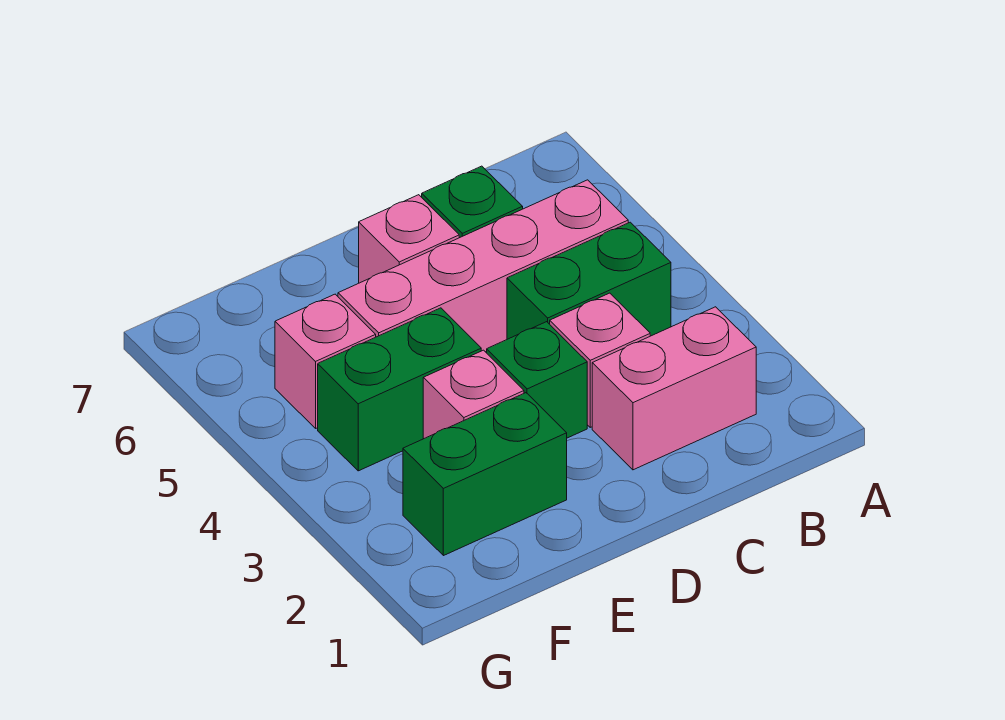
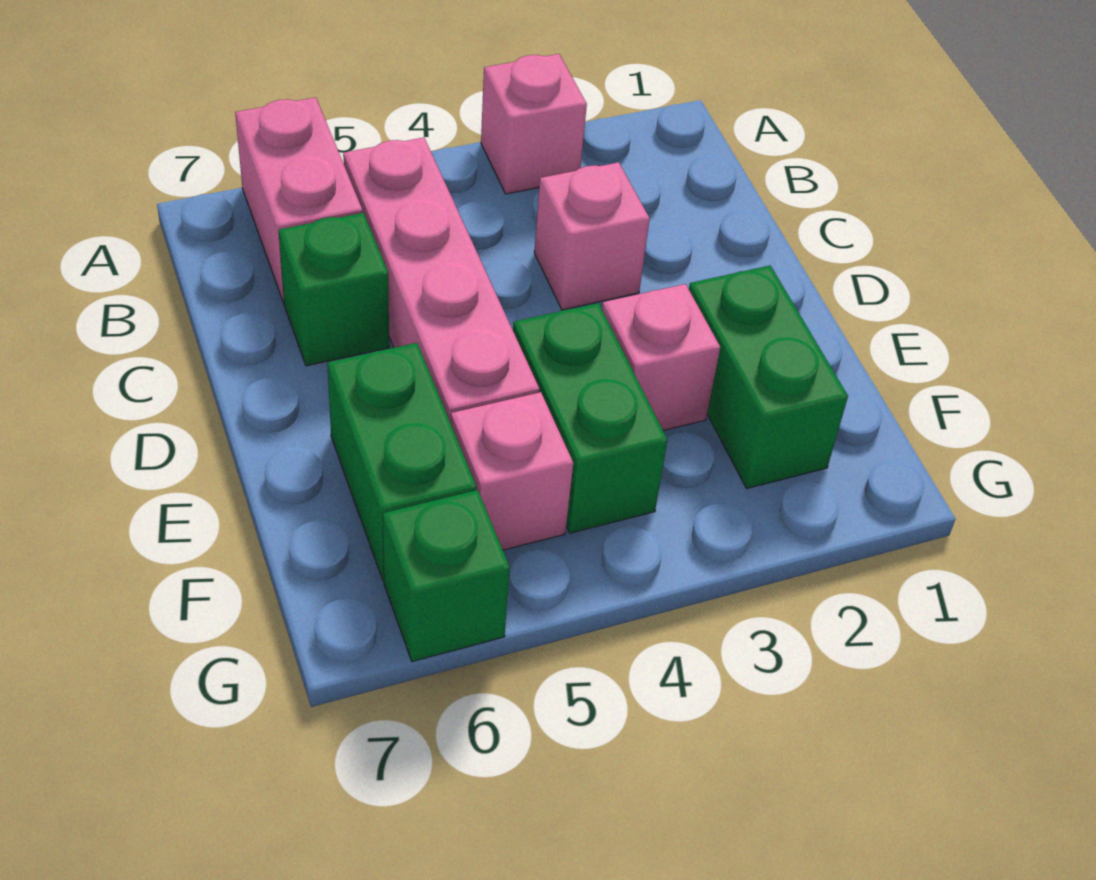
pink brick B2:C2 level 1 -> pink brick A6:B6 level 1
green brick B4:C4 level 1 -> green brick E6:F6 level 1
green brick D3 level 1 -> green brick G6 level 1
pink brick D6 level 1 -> pink brick A3 level 1

